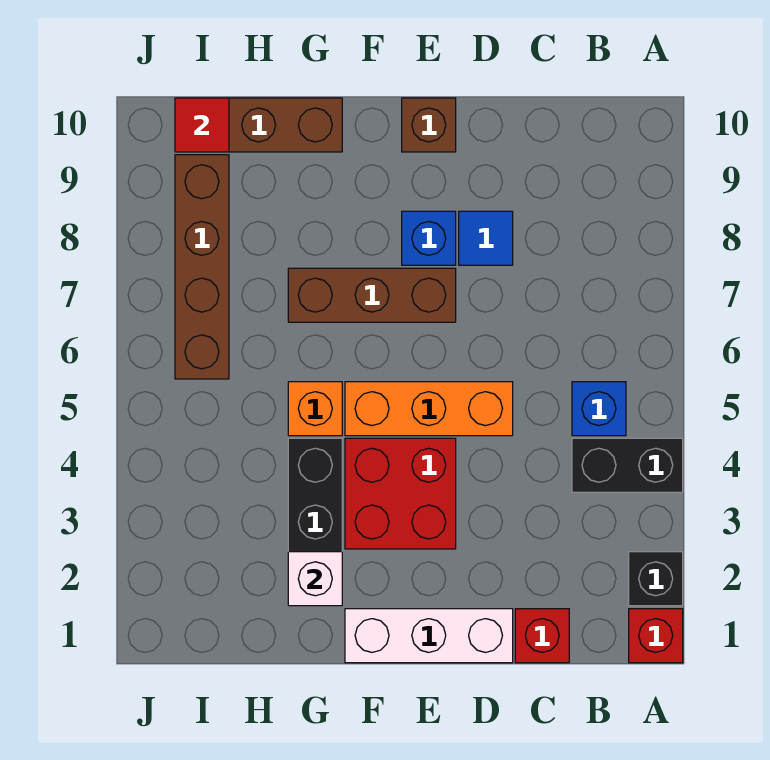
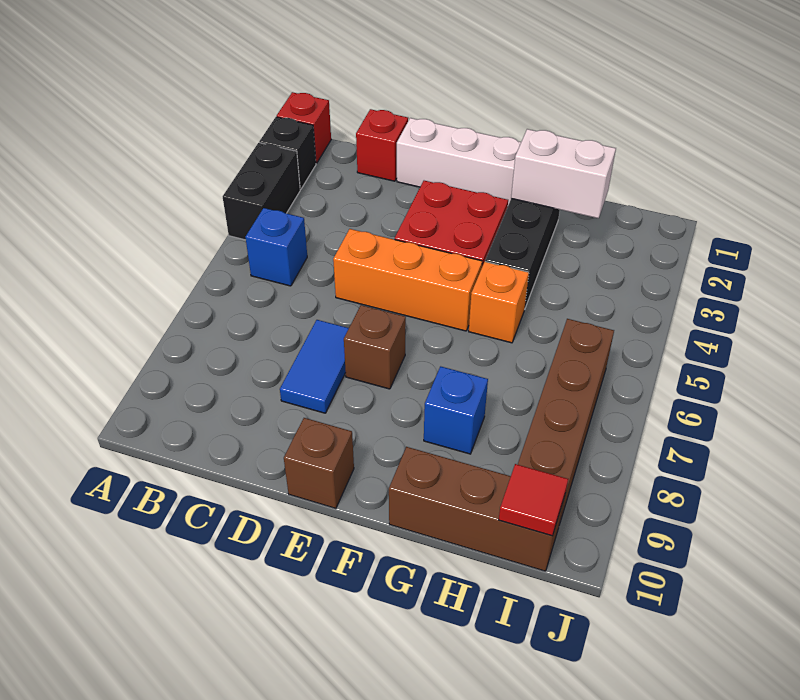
black brick A4:B4 level 1 -> black brick A3:A4 level 1
blue tile D8 level 1 -> blue tile D7:D8 level 1
brown brick E7:G7 level 1 -> brown brick E7 level 1
blue brick E8 level 1 -> blue brick G8 level 1
white brick G2 level 2 -> white brick G2:H2 level 2

